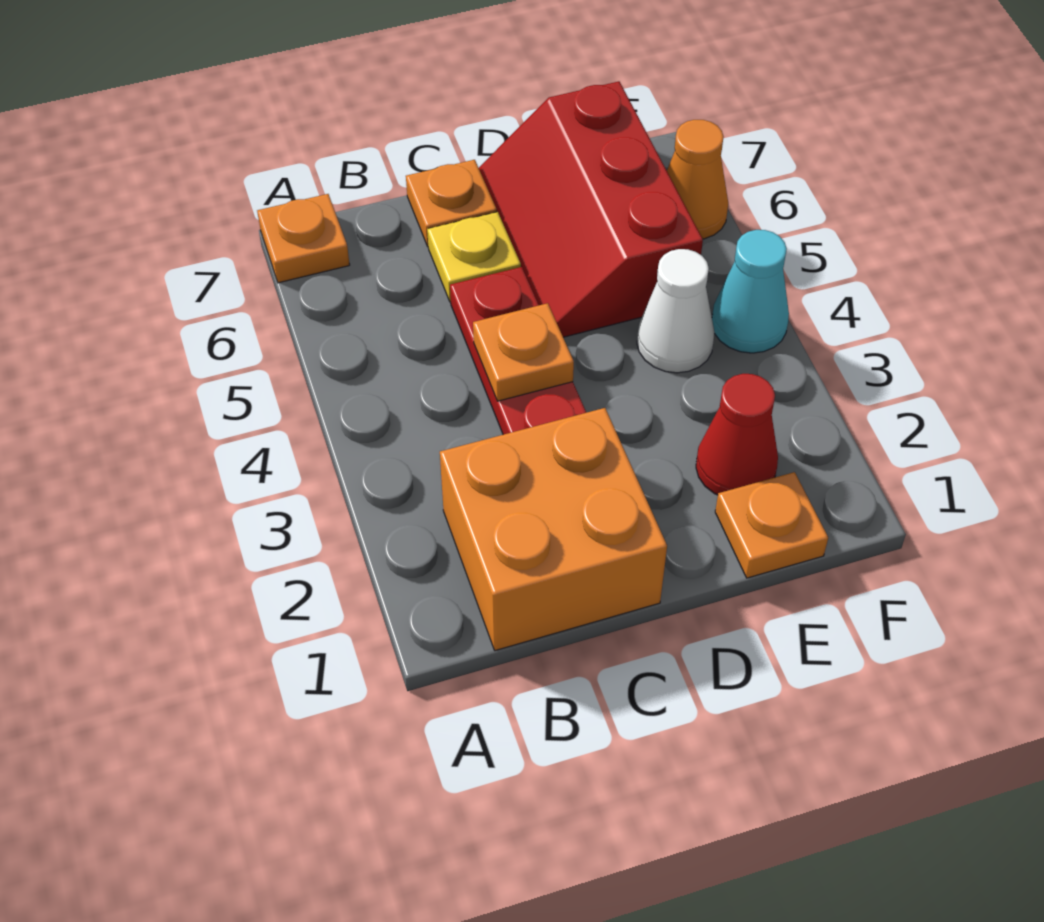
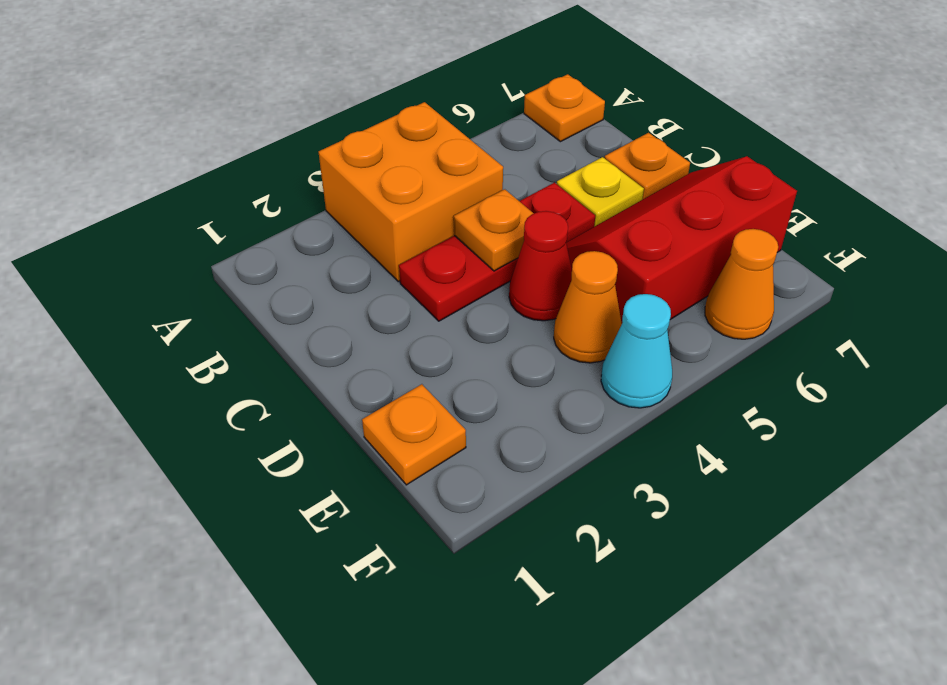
orange brick B1:C2 level 1 -> orange brick A3:B4 level 1
red cone E2 level 1 -> red cone D4 level 1
white cone E4 level 1 -> orange cone E4 level 1

